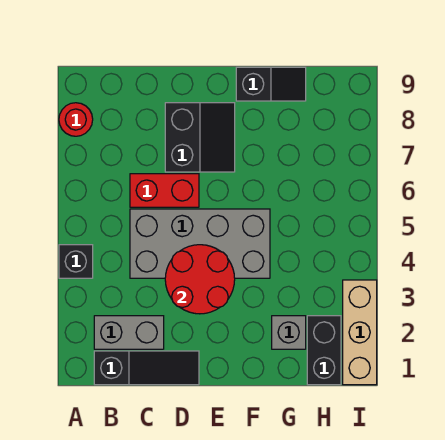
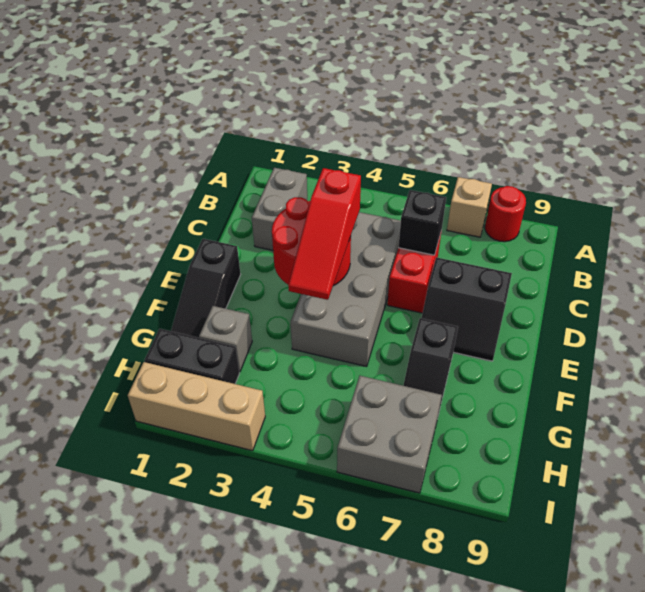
black brick A4 level 1 -> black brick C6 level 2
none -> tan brick A7 level 1
black slope B1:D1 level 1 top B -> black slope E1:G1 level 1 top E
none -> red slope D4:F4 level 3 top D
black slope F9:G9 level 1 top F -> black slope F7:G7 level 1 top F
none -> grey brick H6:I7 level 1

